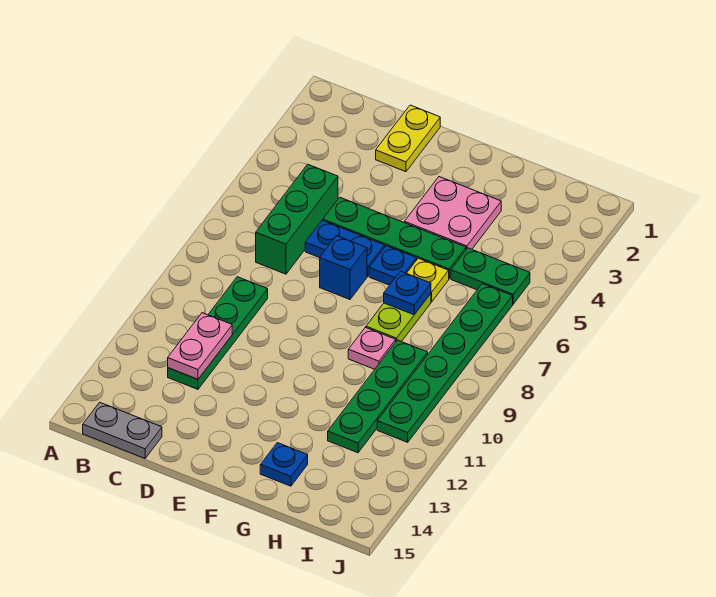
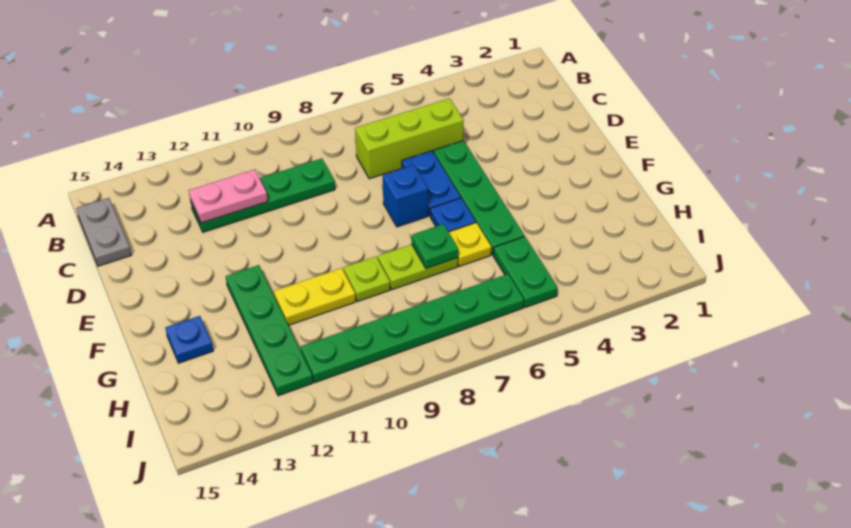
green brick C5:C7 level 1 -> lime brick C5:C7 level 1
yellow plate D1:D2 level 1 -> yellow plate G10:G11 level 1
pink plate F3:G4 level 1 -> none
blue plate G7 level 2 -> green plate G7 level 2
pink plate G9 level 1 -> lime plate G9 level 1
green plate H9:H12 level 1 -> green plate F12:I12 level 1

